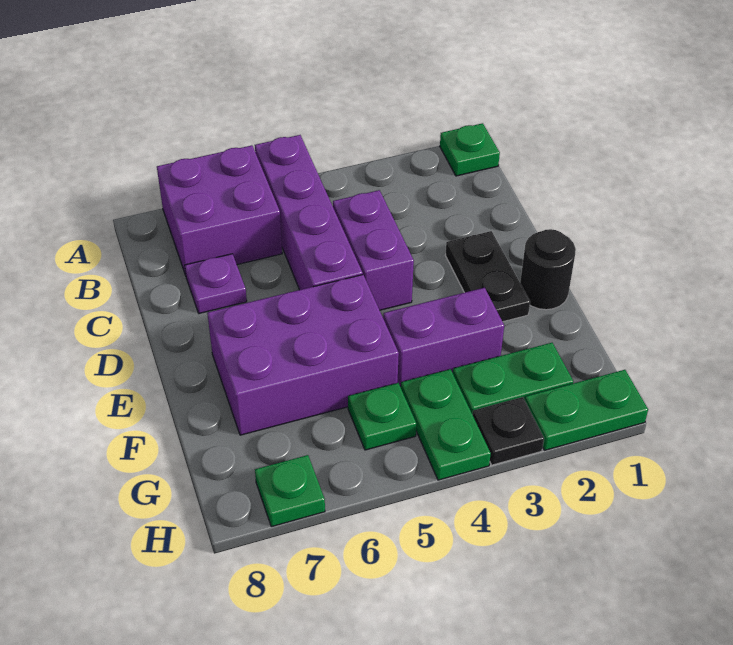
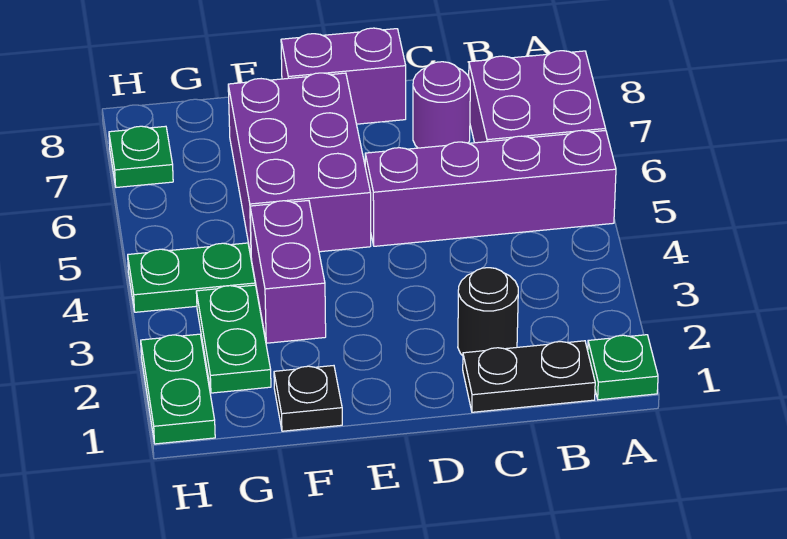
purple brick C4:D4 level 1 -> purple brick D8:E8 level 1
purple plate C7 level 1 -> purple round brick C7 level 1
black plate D2:E2 level 1 -> black plate B1:C1 level 1
black round brick E1 level 1 -> black round brick C2 level 1
green plate G5 level 1 -> none
black plate H3 level 1 -> black plate F1 level 1

